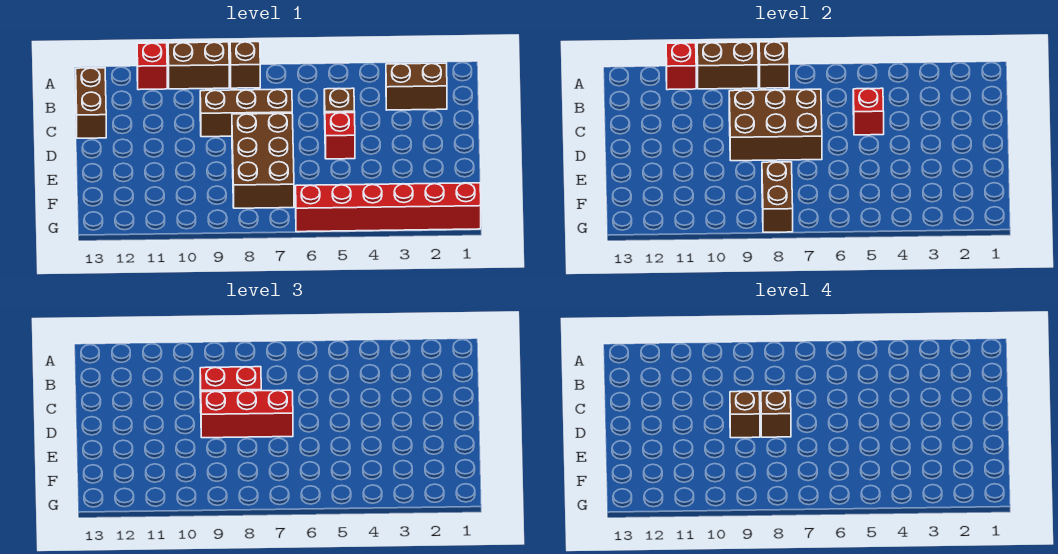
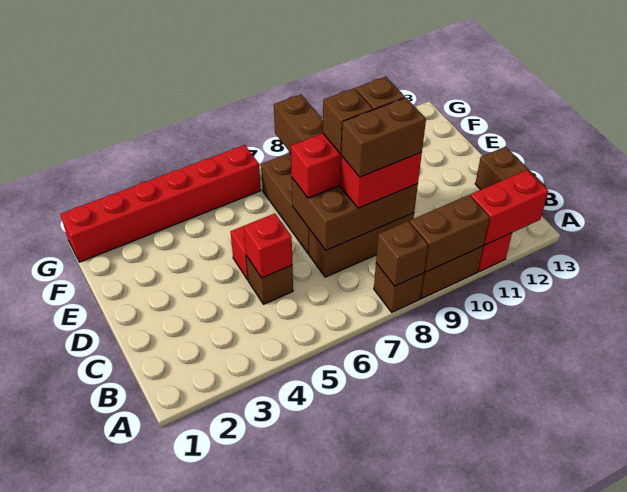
red brick A11 level 2 -> red brick A11:A12 level 2
brown brick B2:B3 level 1 -> brown brick C8:C9 level 4

